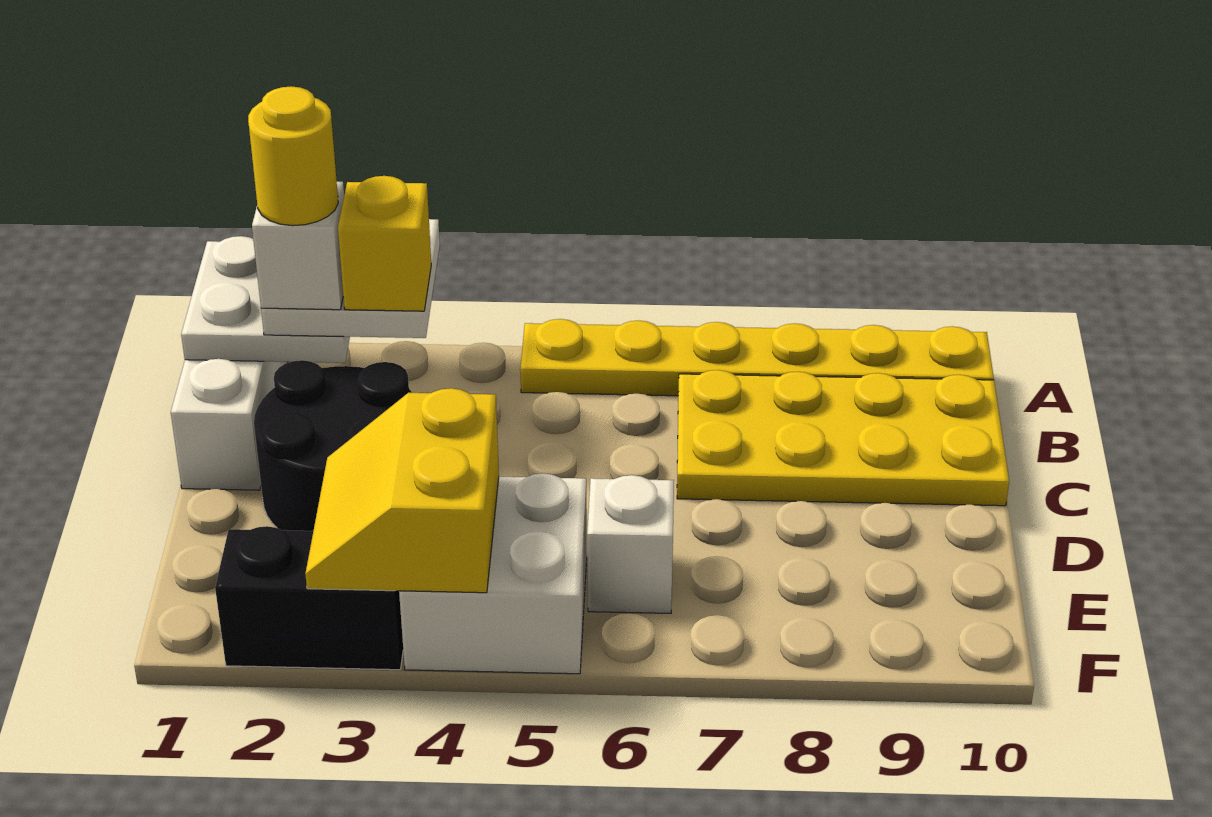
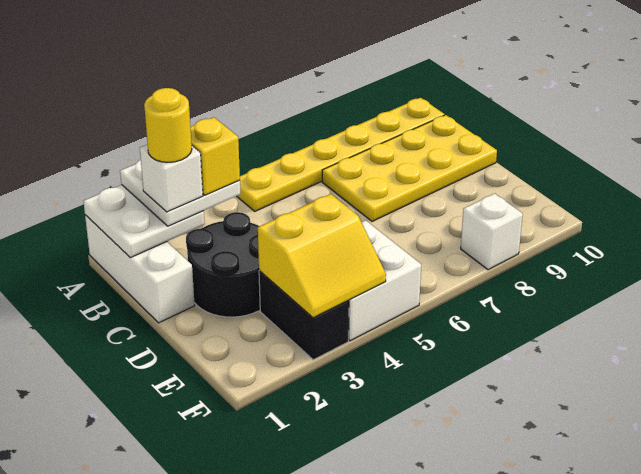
yellow slope E3:F4 level 2 top 4 -> yellow slope E3:F4 level 2 top E
white brick E6 level 1 -> white brick F8 level 1
black brick F2:F3 level 1 -> black brick E3:F3 level 1

